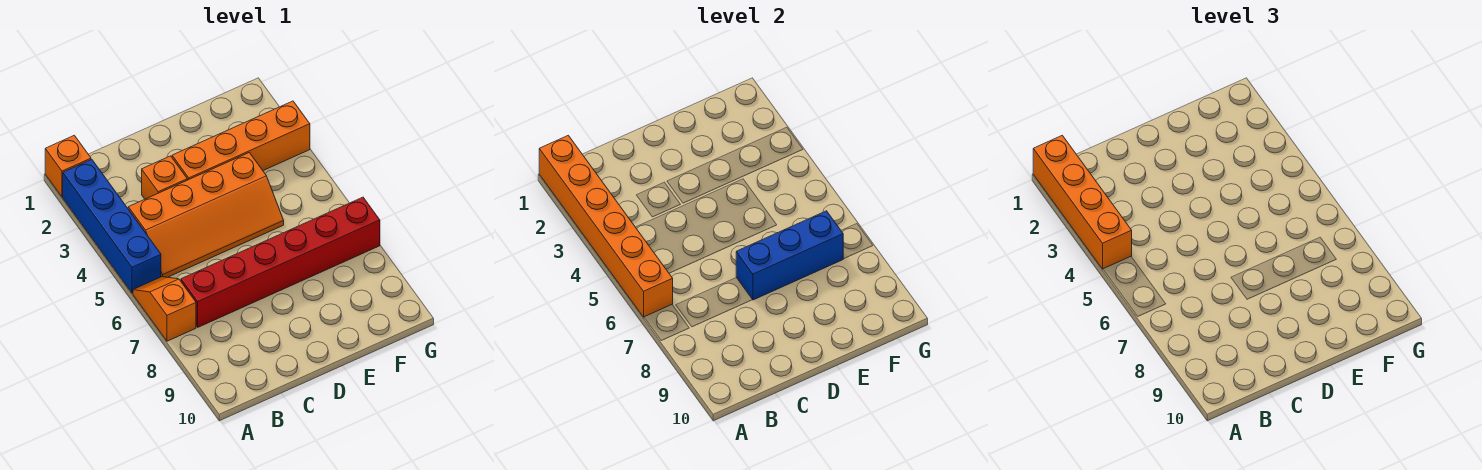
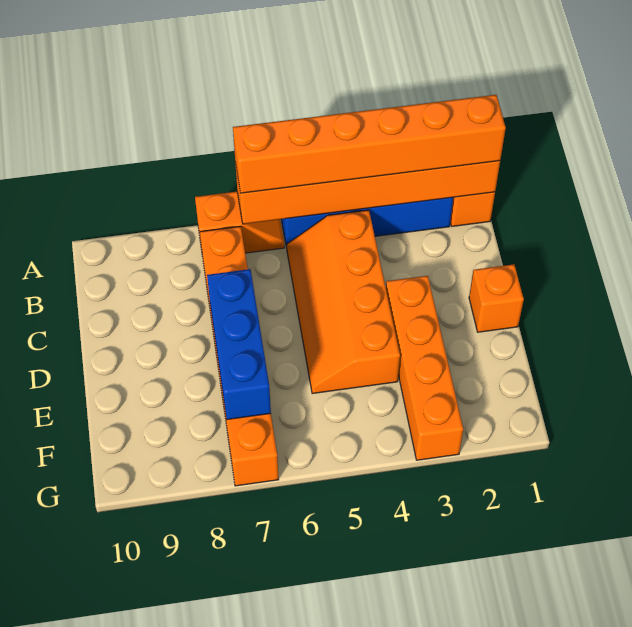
orange brick A1:A4 level 3 -> orange brick A1:A6 level 3
red brick B7:G7 level 1 -> orange brick B7:G7 level 1
orange brick C3 level 1 -> orange brick D1 level 1

